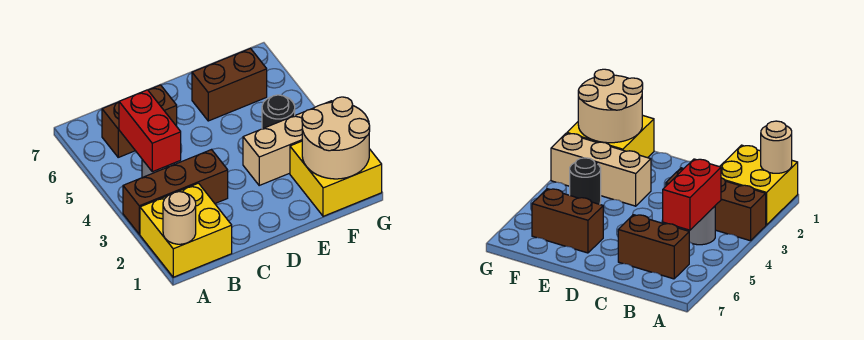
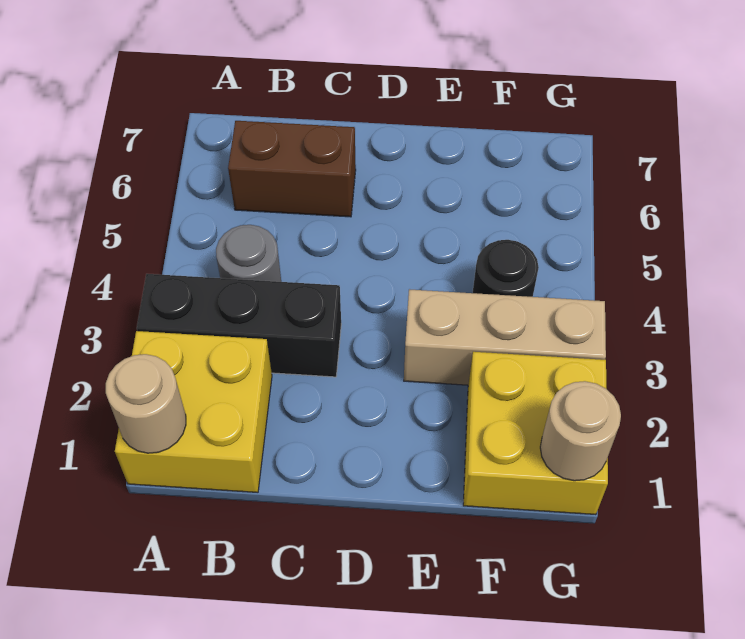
brown brick A3:C3 level 1 -> black brick A3:C3 level 1
red brick B4:B5 level 2 -> none
brown brick E6:F6 level 1 -> none
tan round brick F1:G2 level 2 -> tan round brick G1 level 2

